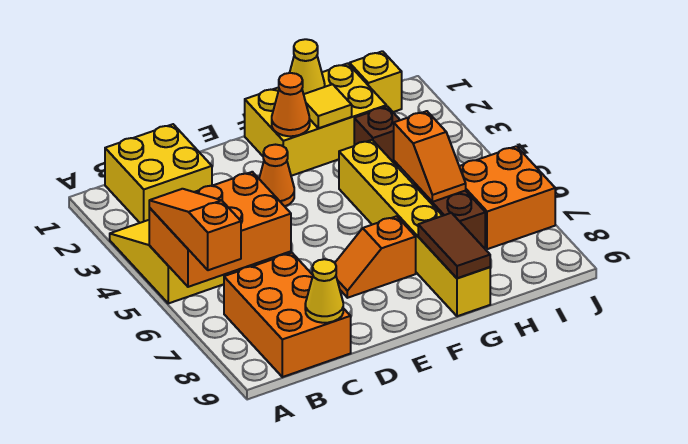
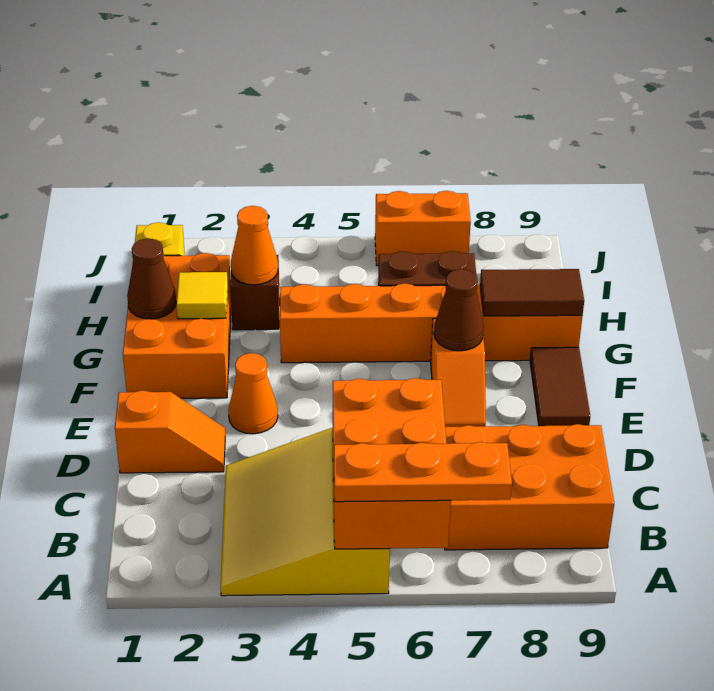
orange slope A5:A7 level 3 top 7 -> orange plate A5:A7 level 3
yellow brick B1:C2 level 1 -> none
yellow cone C9 level 2 -> none
none -> brown tile E9:F9 level 1
yellow brick F1:H2 level 1 -> orange brick F1:H2 level 1
orange cone F2 level 2 -> orange cone H3 level 2
none -> brown cone F7 level 2
yellow cone G1 level 2 -> brown cone G1 level 2
yellow brick G4:G9 level 1 -> orange brick G4:G9 level 1
orange slope H5:H6 level 2 top 5 -> orange slope D1:D2 level 1 top 1
orange brick I6:J7 level 1 -> orange brick J6:J7 level 1

